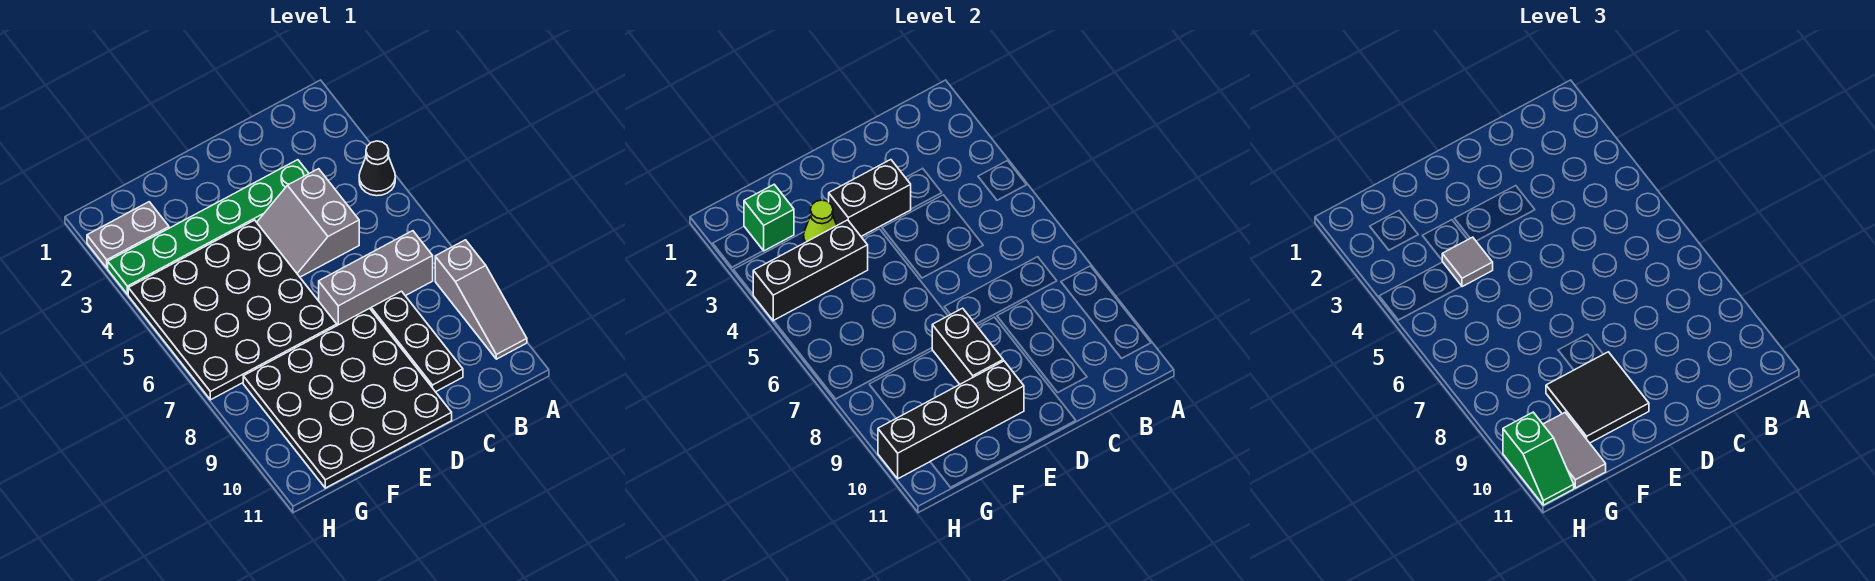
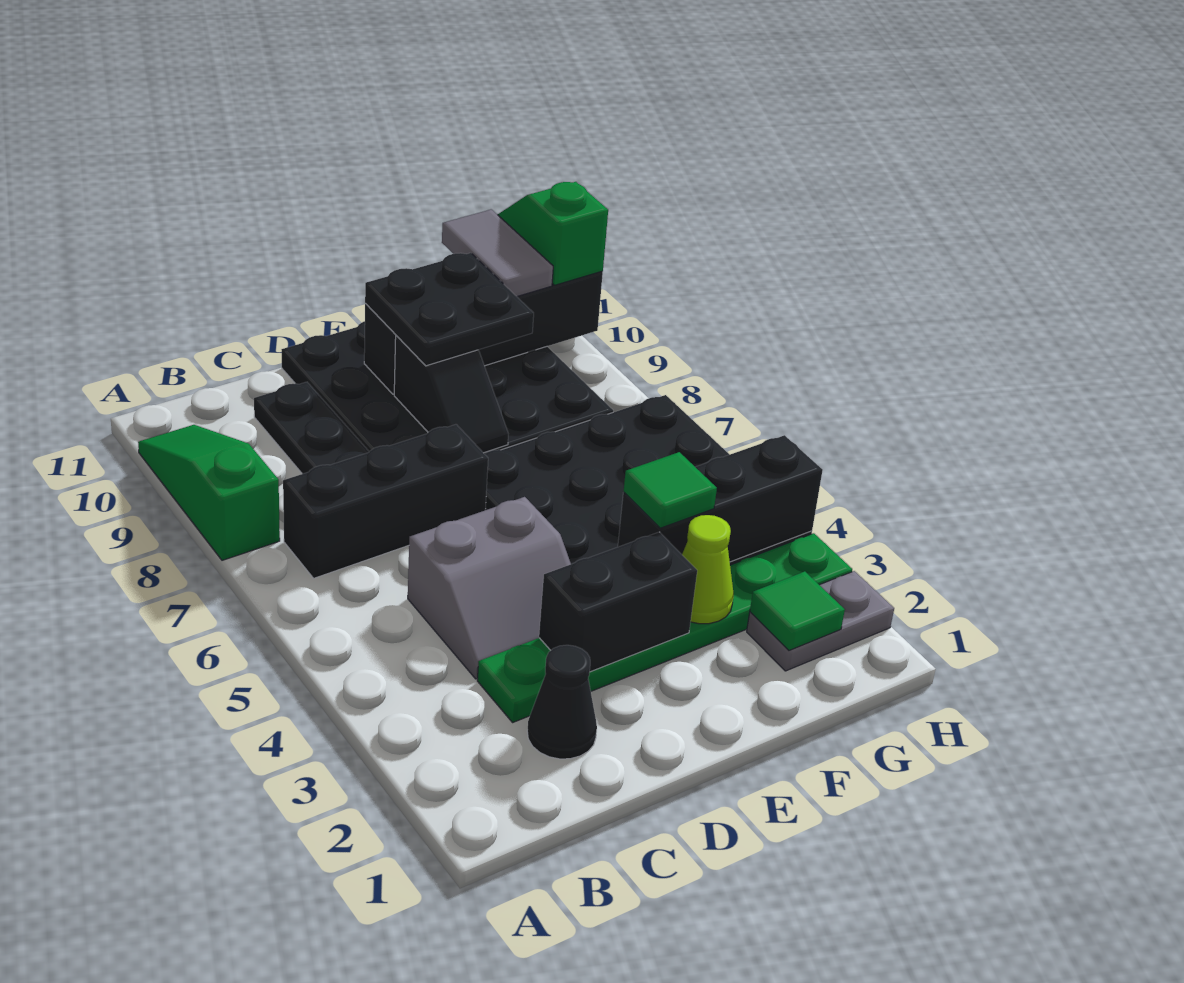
black cone A4 level 1 -> black cone C2 level 1
grey slope A8:A10 level 1 top 8 -> green slope A8:A10 level 1 top 8
grey brick B7:D7 level 1 -> black brick B7:D7 level 1
grey slope C4:D5 level 1 top C -> grey slope C4:D5 level 1 top 5
black brick E8:E9 level 2 -> black slope E8:E9 level 2 top 9
black tile E9:F10 level 3 -> black plate E9:F10 level 3
grey tile F4 level 3 -> green tile F4 level 3
green brick G2 level 2 -> green tile G2 level 2

